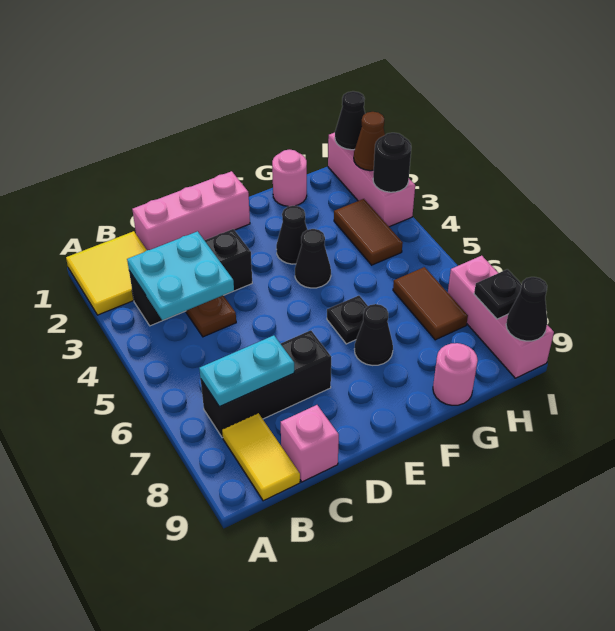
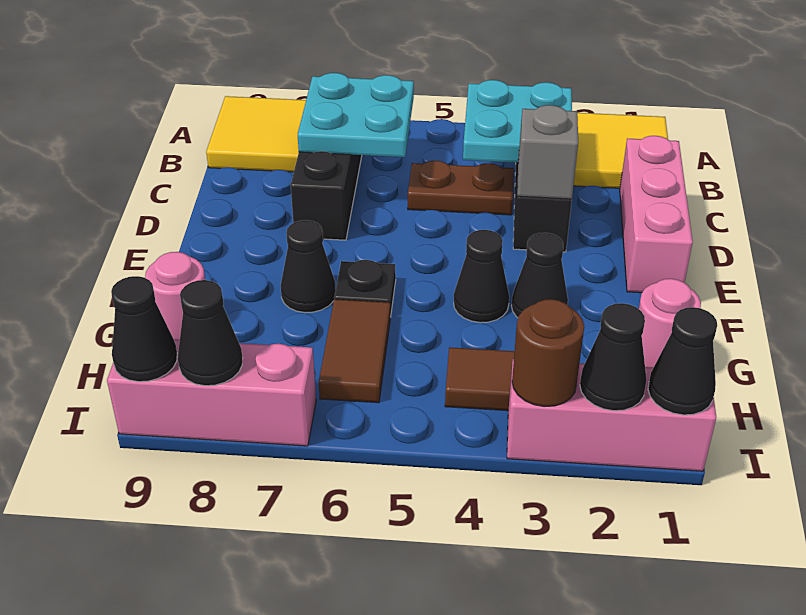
cyan plate B7:C7 level 2 -> cyan plate B6:C7 level 2
yellow tile B8:B9 level 1 -> yellow tile A8:B9 level 1
brown plate C4 level 1 -> brown plate C4:C5 level 1
pink brick C9 level 1 -> none
none -> grey brick D3 level 2
brown tile H6:H7 level 1 -> brown tile G6:H6 level 1
brown cone I2 level 2 -> black cone I2 level 2
black round brick I3 level 2 -> brown round brick I3 level 2
black plate I8 level 2 -> black cone I8 level 2

